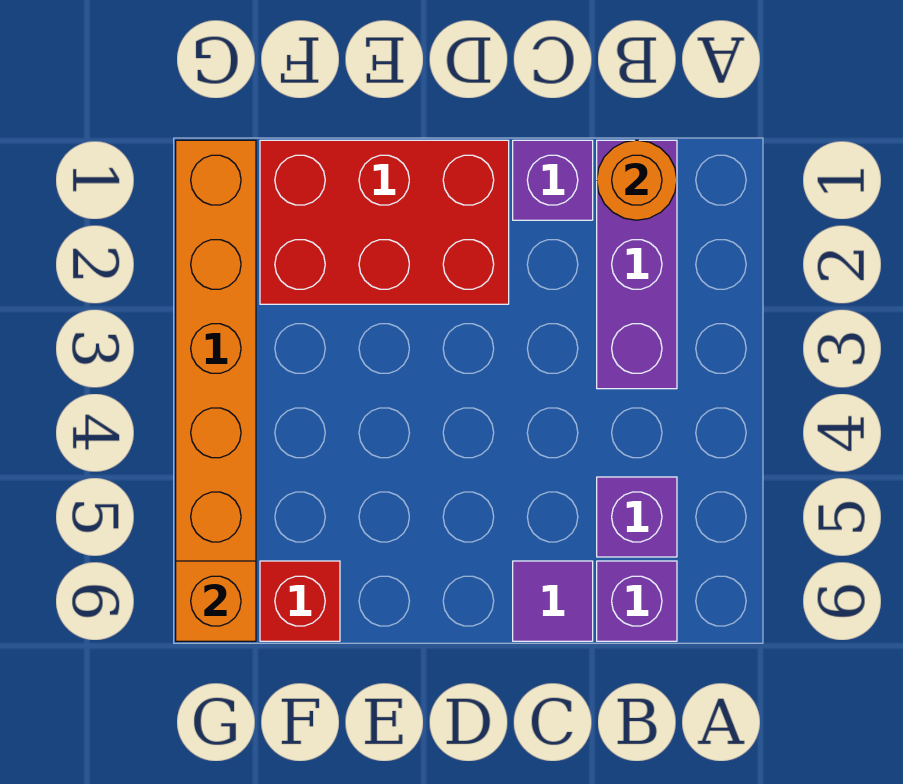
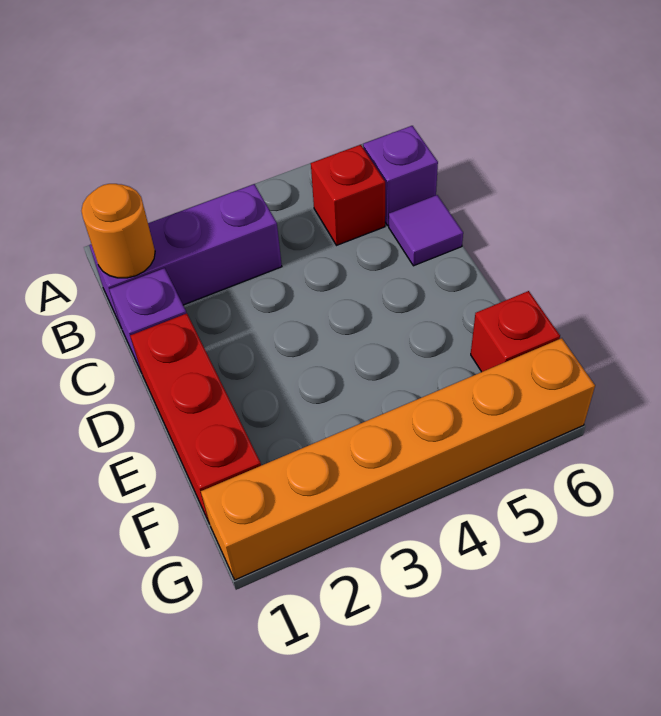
purple brick B5 level 1 -> red brick B5 level 1
red brick D1:F2 level 1 -> red brick D1:F1 level 1
orange brick G6 level 2 -> none

